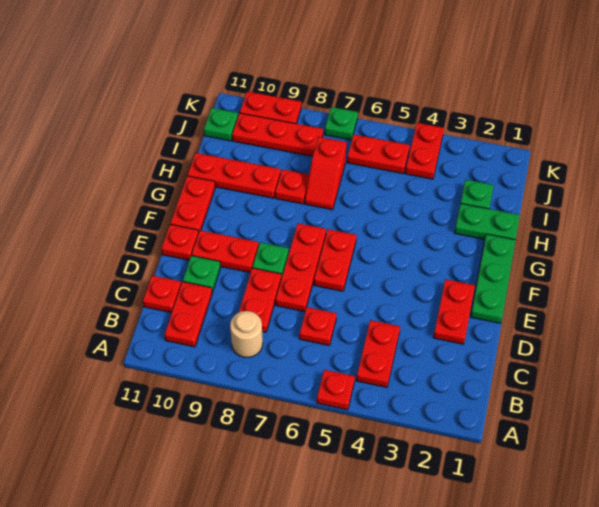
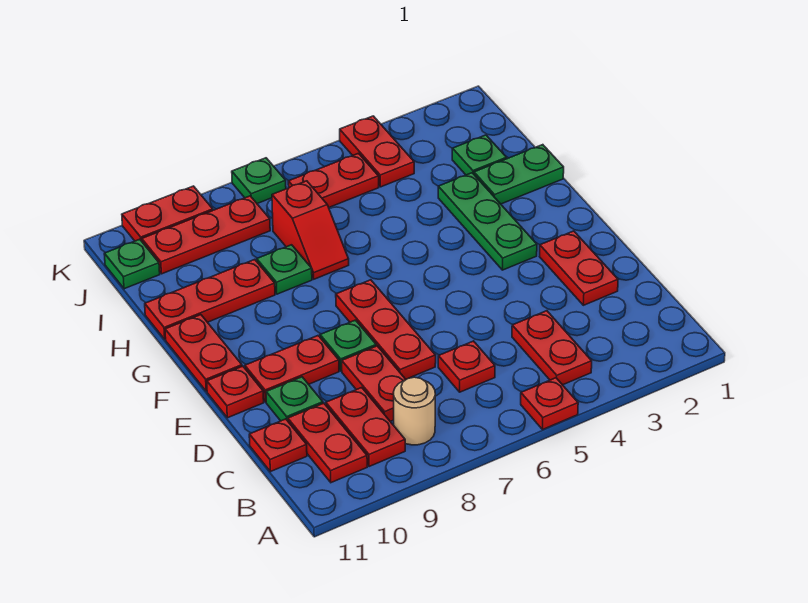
green plate E1:G1 level 1 -> green plate F3:H3 level 1
red plate E6:F6 level 1 -> red plate B9:C9 level 1
red plate H8 level 1 -> green plate H8 level 1

